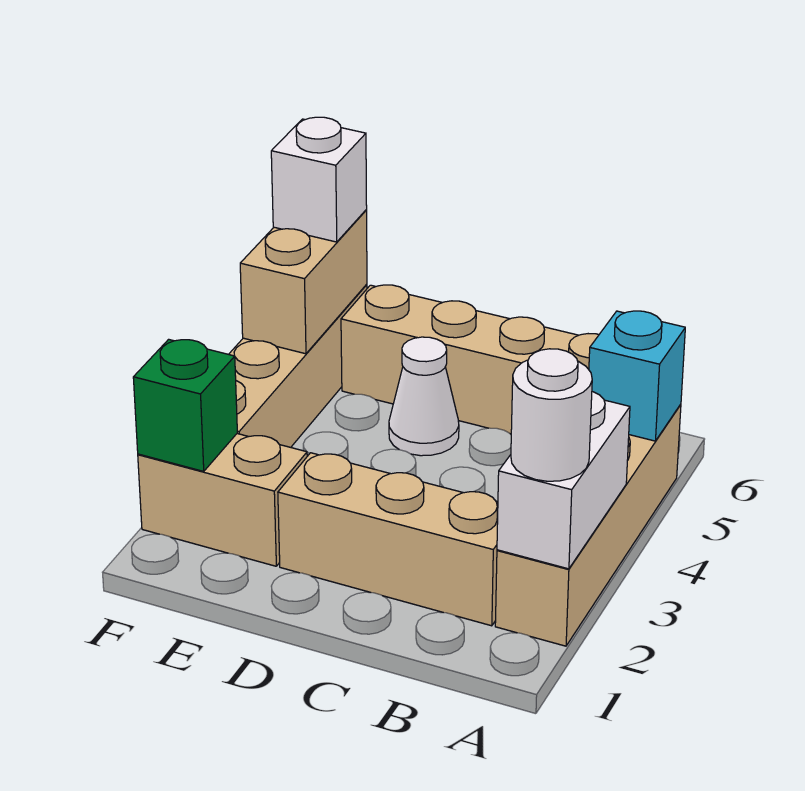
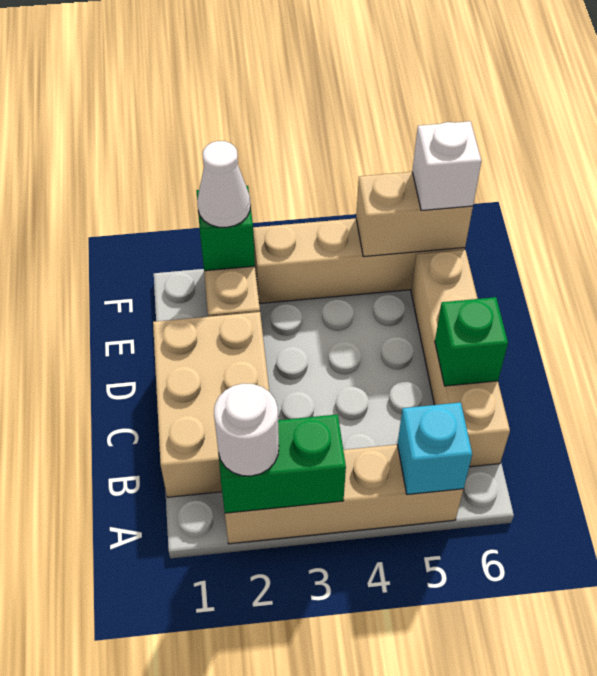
white brick A2:A3 level 2 -> green brick A2:A3 level 2
tan brick B2:D2 level 1 -> tan brick B1:D2 level 1
none -> green brick C6 level 2
white cone D5 level 1 -> white cone F2 level 3

